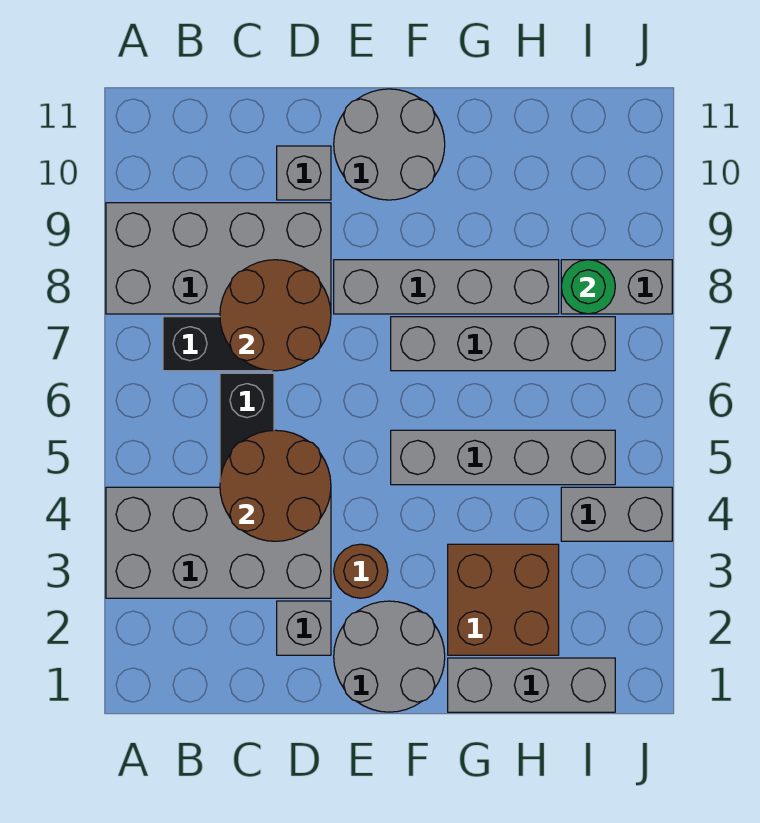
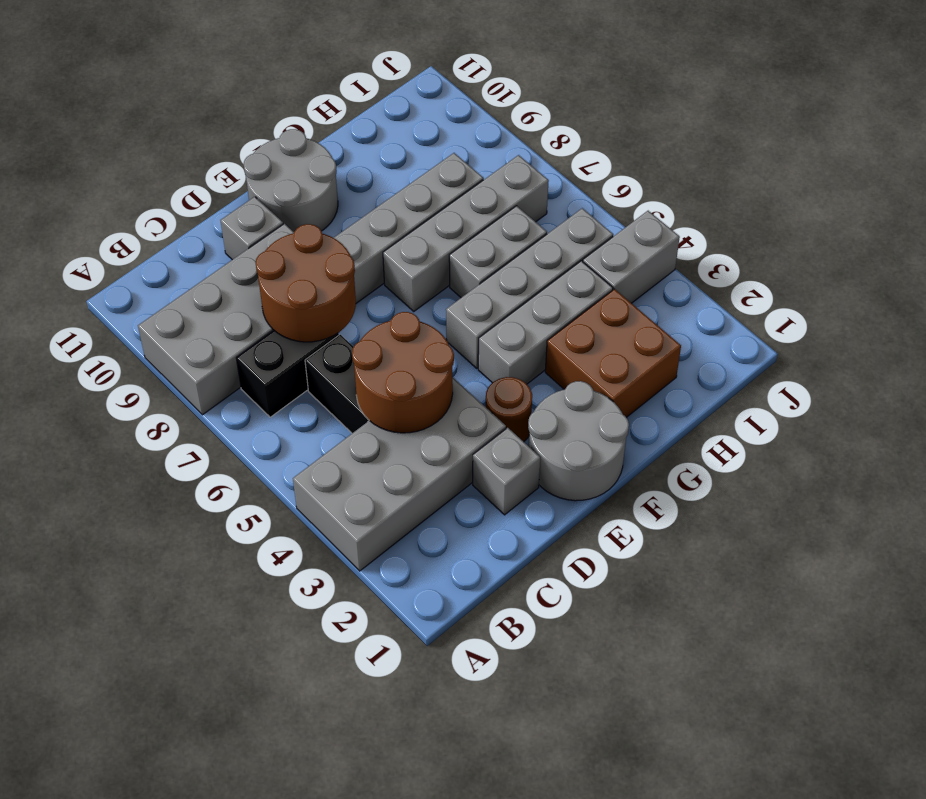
grey brick G1:I1 level 1 -> grey brick F4:H4 level 1
grey brick I8:J8 level 1 -> grey brick G6:H6 level 1
green round brick I8 level 2 -> none

